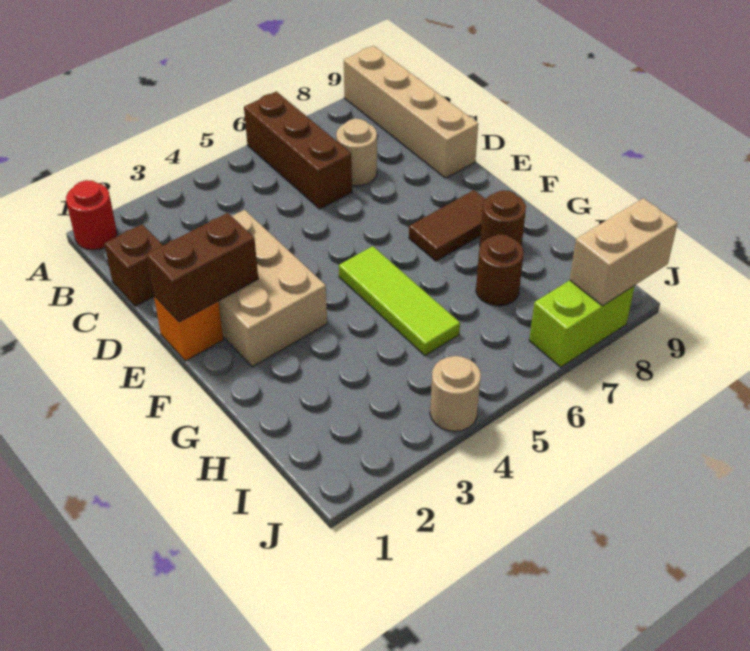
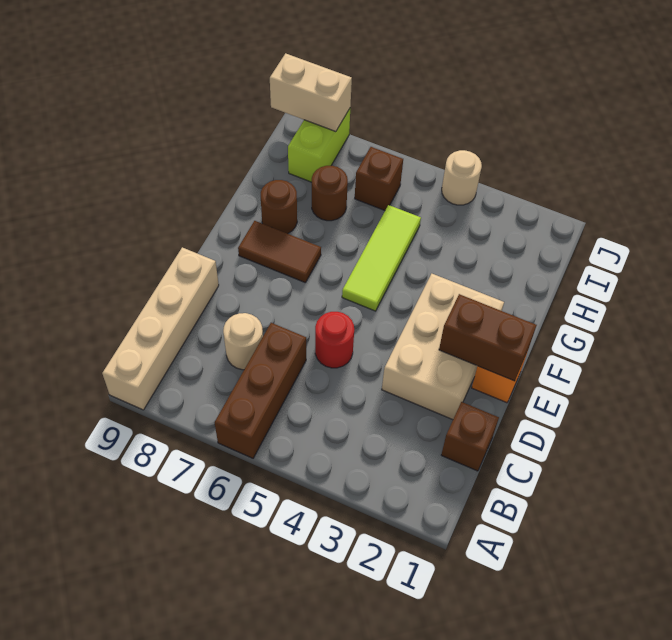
red round brick A1 level 1 -> red round brick D5 level 1
none -> brown brick I6 level 1
lime brick J7:J8 level 1 -> lime brick I8:J8 level 1

